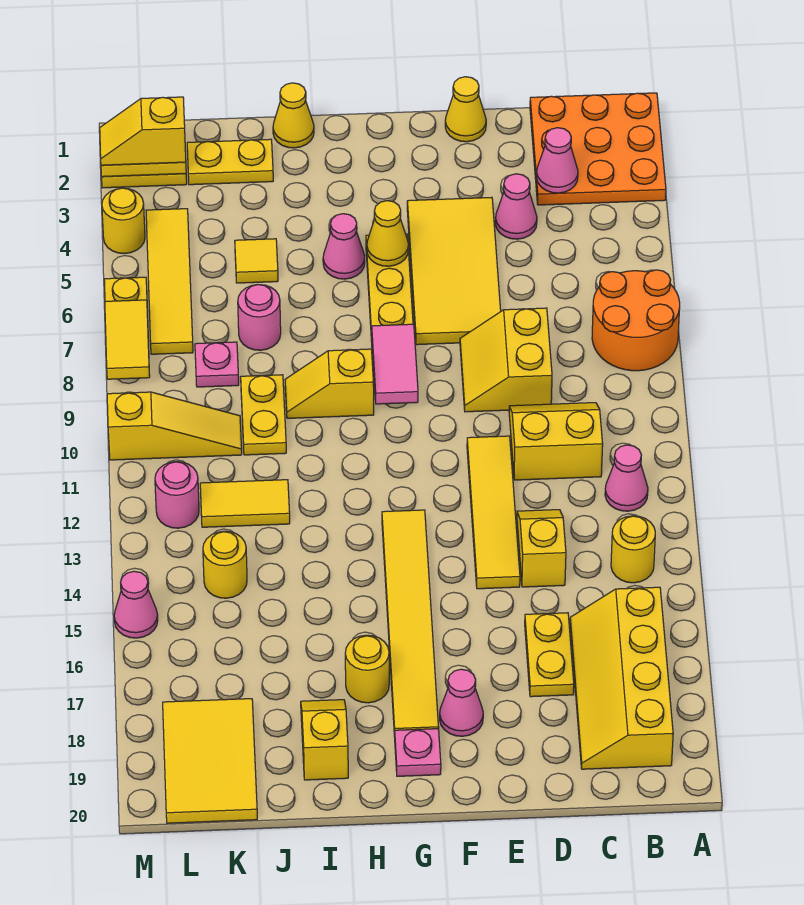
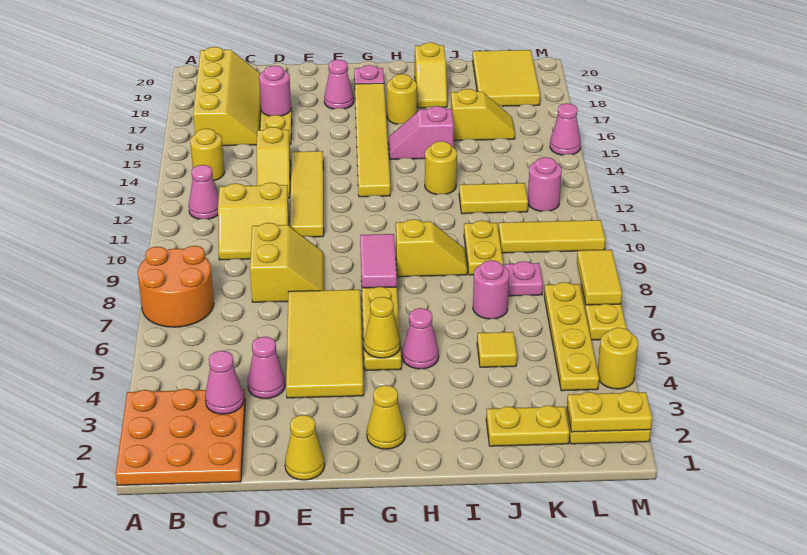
none -> pink round brick D17 level 2
none -> pink slope H15:I15 level 1 top I
yellow cone I1 level 1 -> yellow cone G2 level 1
yellow slope K10:M10 level 1 top M -> yellow tile K10:M10 level 1
yellow round brick K14 level 1 -> yellow round brick I13 level 1
yellow slope L2:M2 level 3 top L -> yellow slope J16:K16 level 1 top J
yellow tile L4:L7 level 1 -> yellow plate L4:L7 level 1

